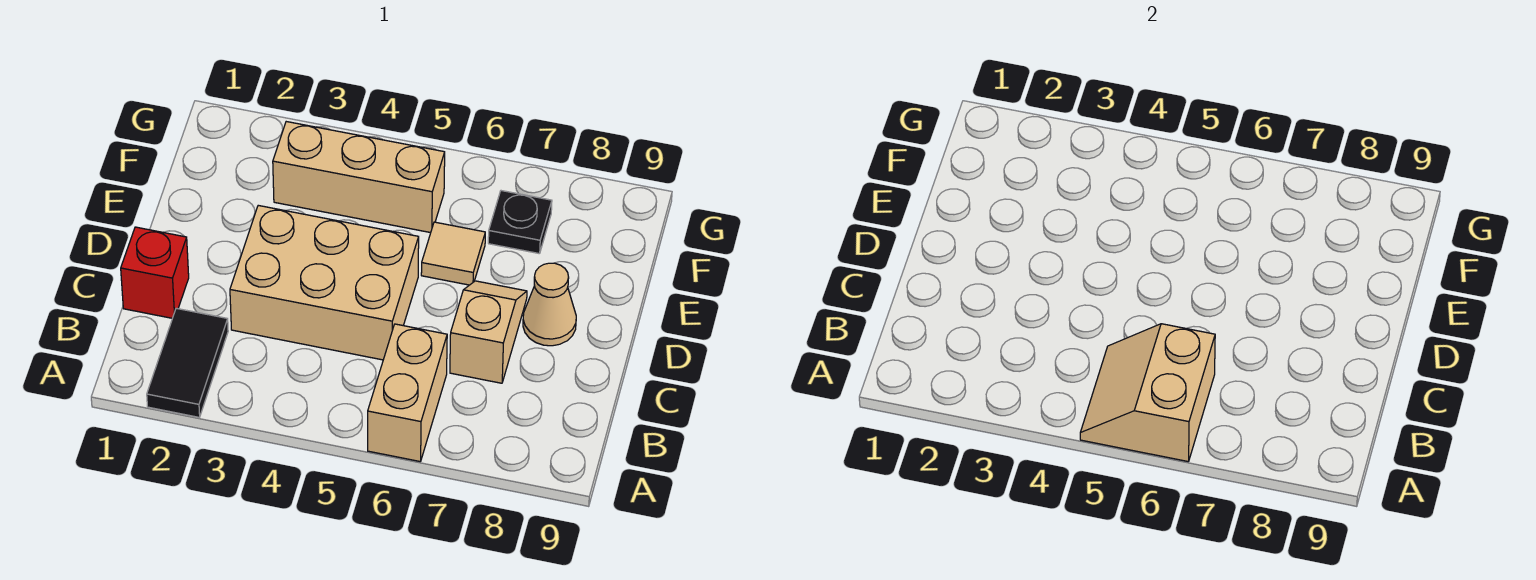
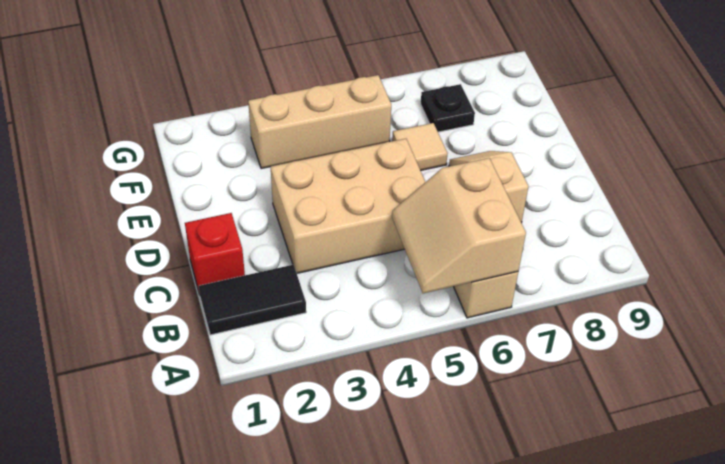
black tile A2:B2 level 1 -> black tile B1:B2 level 1
tan cone D8 level 1 -> none

